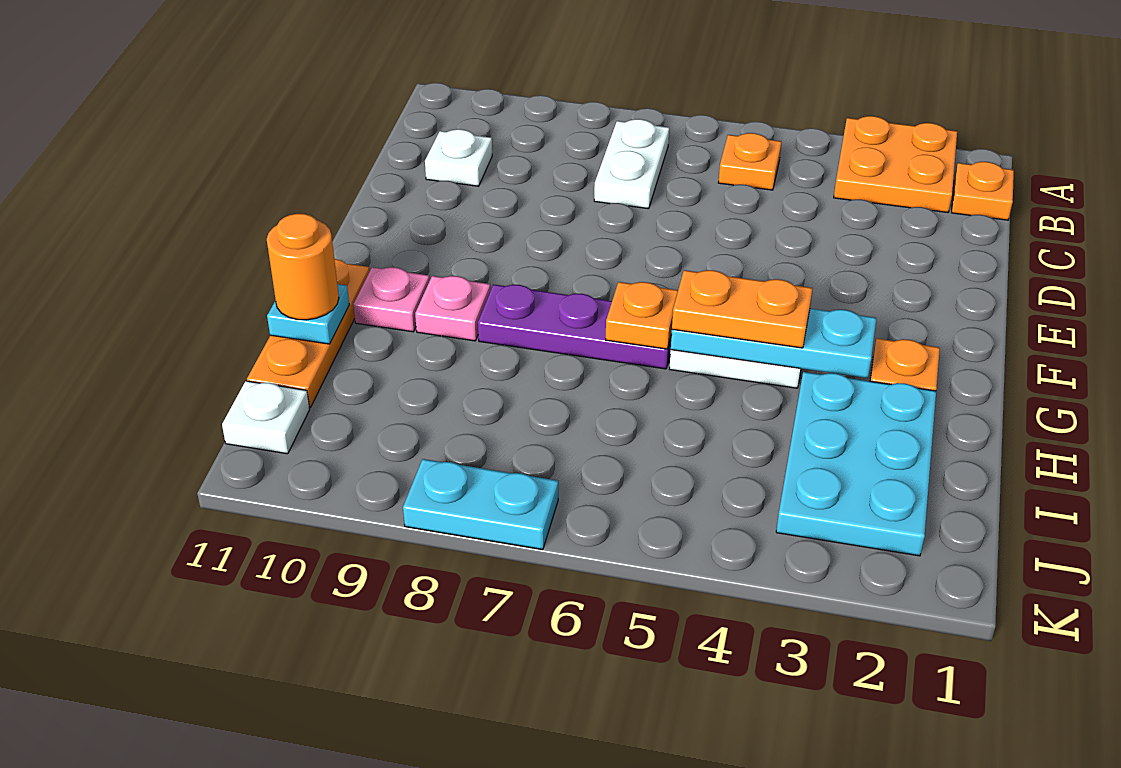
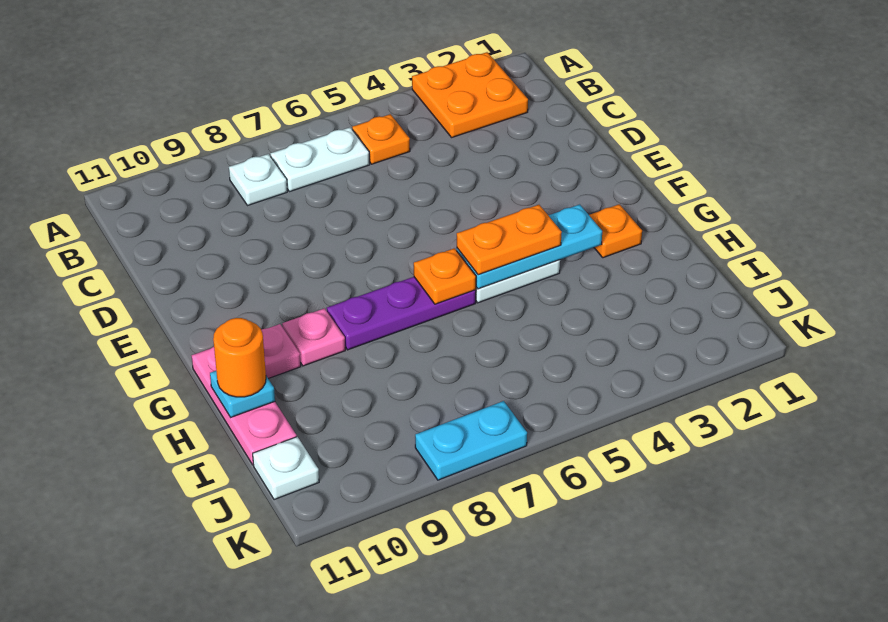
orange plate B1 level 1 -> none
white plate B7:C7 level 1 -> white plate B6:B7 level 1
white plate C10 level 1 -> white plate B8 level 1
orange plate G11:I11 level 1 -> pink plate G11:I11 level 1
cyan plate H2:J3 level 1 -> none

